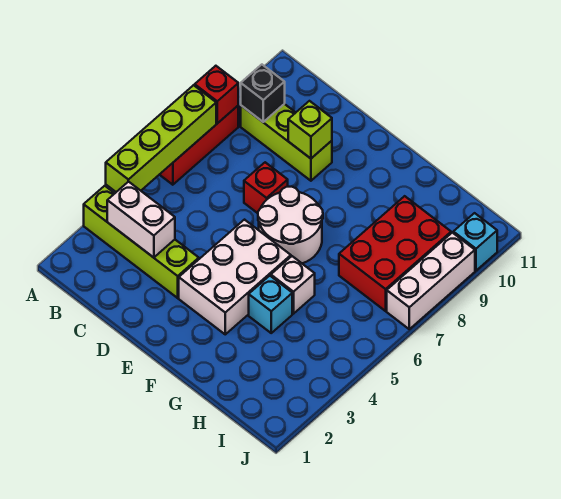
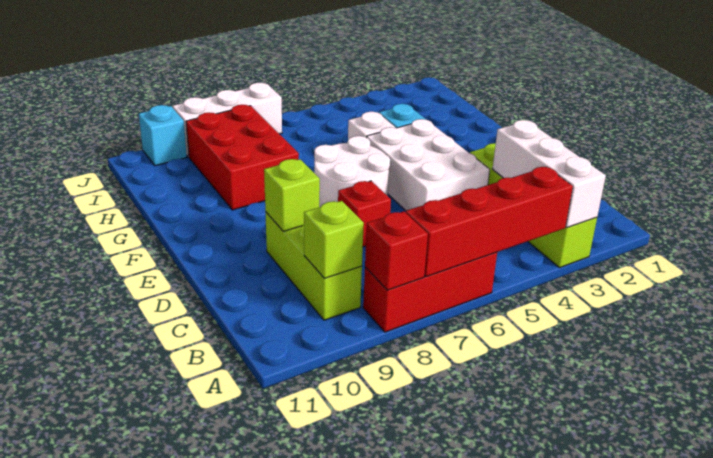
lime brick A4:A7 level 2 -> red brick A4:A7 level 2
white brick B3:C3 level 2 -> white brick A3:C3 level 2
black brick B9 level 2 -> lime brick B9 level 2
white brick E3:F5 level 1 -> white brick D4:F5 level 1
red brick H7:I9 level 1 -> red brick G8:I9 level 1

